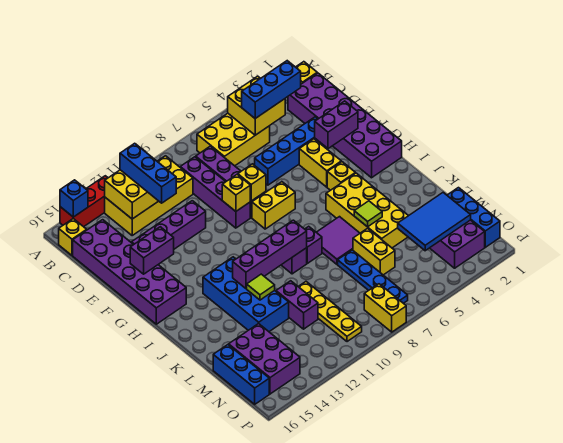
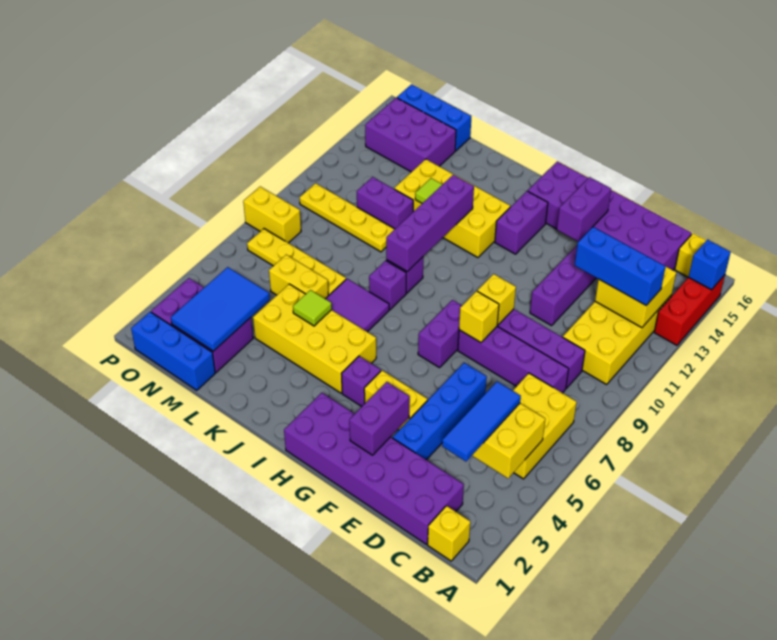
blue brick C3:C5 level 3 -> blue tile C3:C5 level 3
yellow brick G7:G8 level 1 -> purple brick G7:G8 level 1
yellow brick H4 level 1 -> purple brick H4 level 1
none -> purple brick H13:H14 level 1
blue brick I12:L13 level 1 -> yellow brick I12:L13 level 1
blue plate L7:O7 level 1 -> yellow plate L7:O7 level 1

